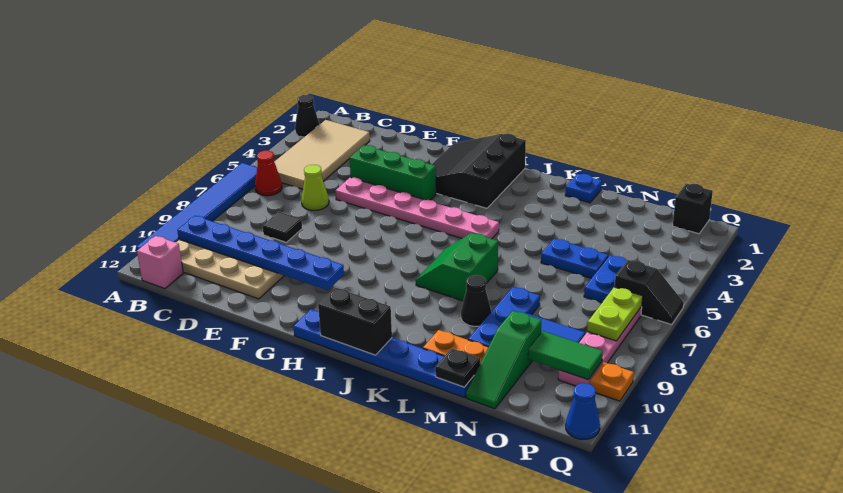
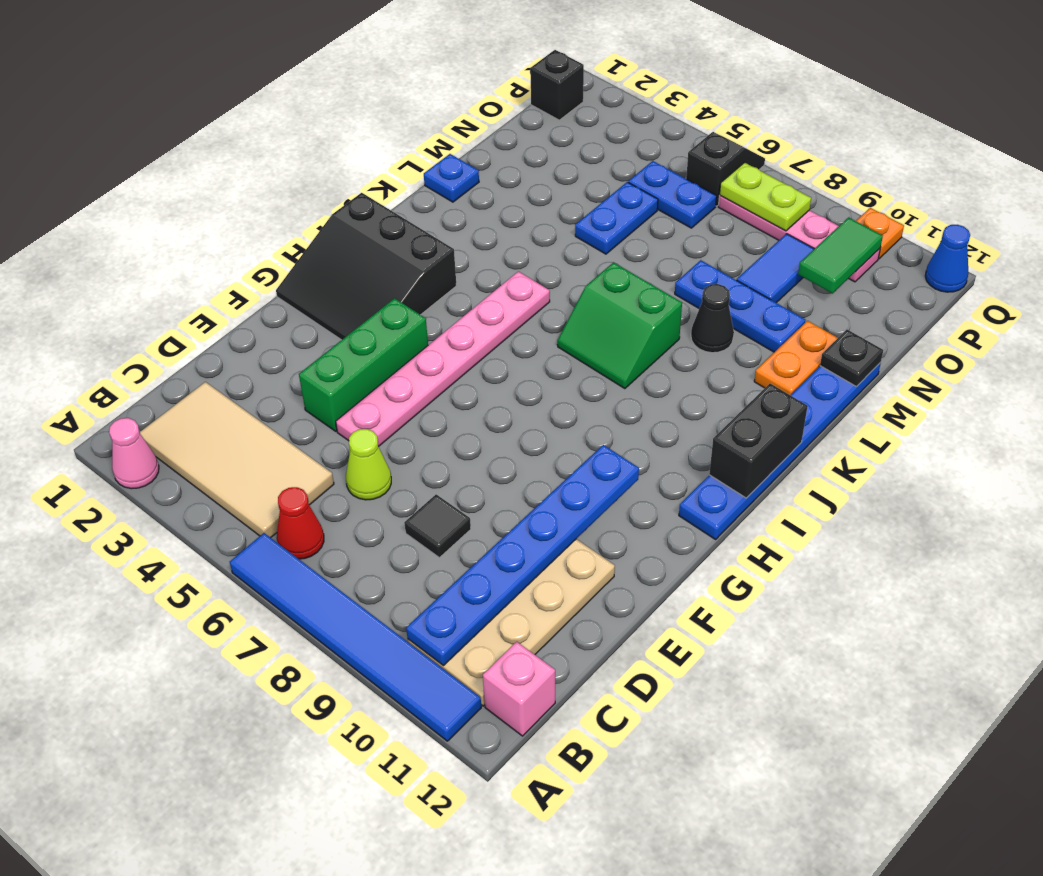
black cone A2 level 1 -> pink cone A2 level 1
green slope N10:N12 level 1 top 10 -> none

